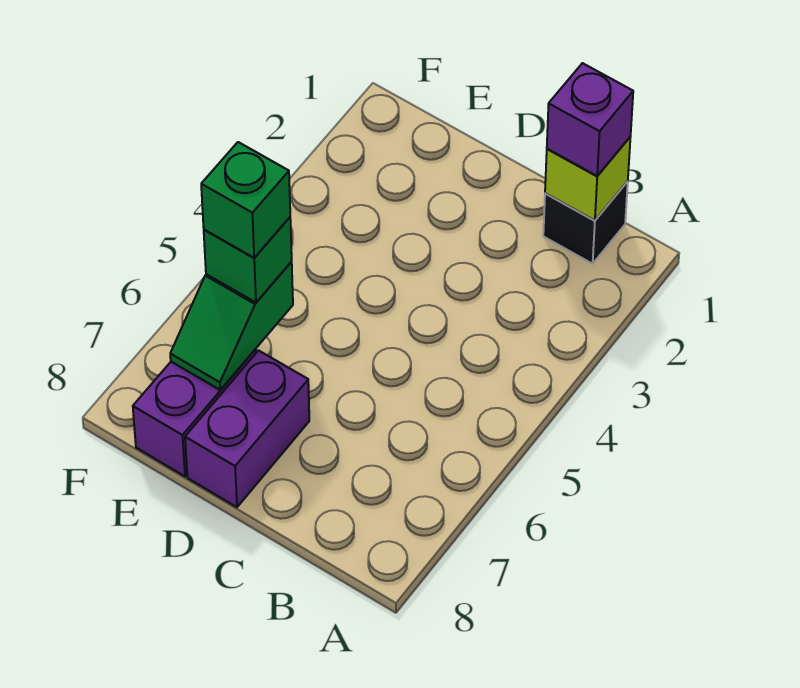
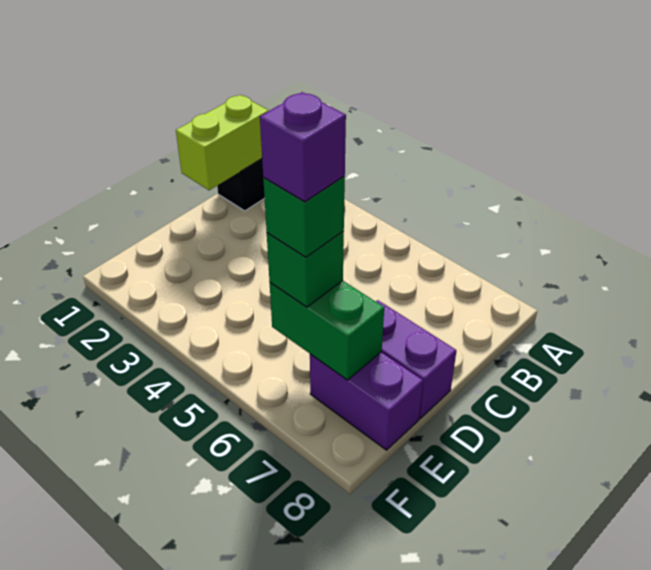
lime brick B1 level 2 -> lime brick B1:C1 level 2
purple brick B1 level 3 -> purple brick E6 level 5
green slope E6:E7 level 2 top 6 -> green brick E6:E7 level 2

